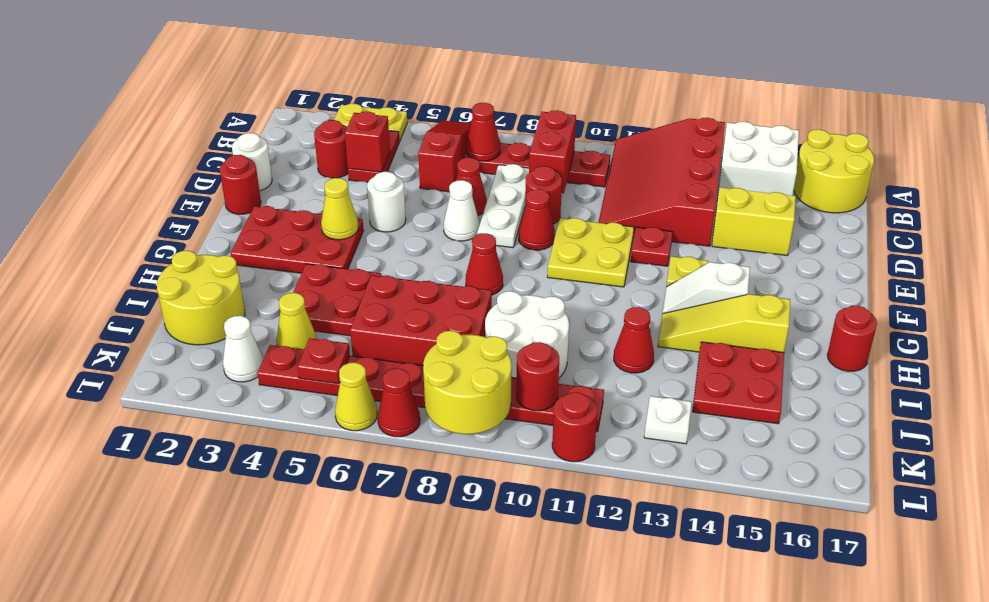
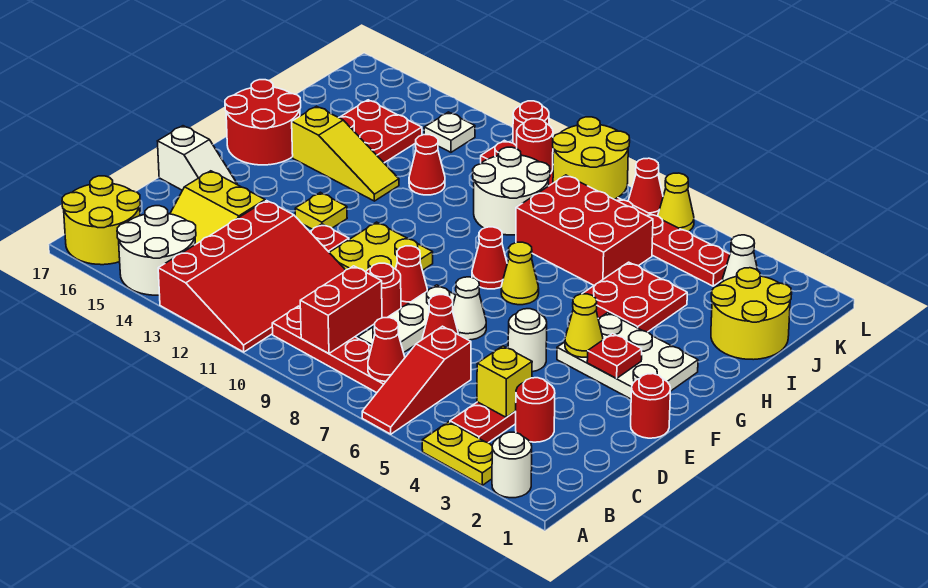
white brick A14:B15 level 1 -> white round brick A14:B15 level 1
red brick C4 level 2 -> yellow brick C4 level 2
white round brick D1 level 1 -> white round brick A2 level 1
red plate F2:G4 level 1 -> white plate F2:G4 level 1
white slope G13:G14 level 1 top 14 -> white slope E16:E17 level 1 top 17
red round brick H17 level 1 -> red round brick G16:H17 level 1
yellow cone J4 level 1 -> yellow cone G7 level 1
red plate K5 level 2 -> red plate F3 level 2

